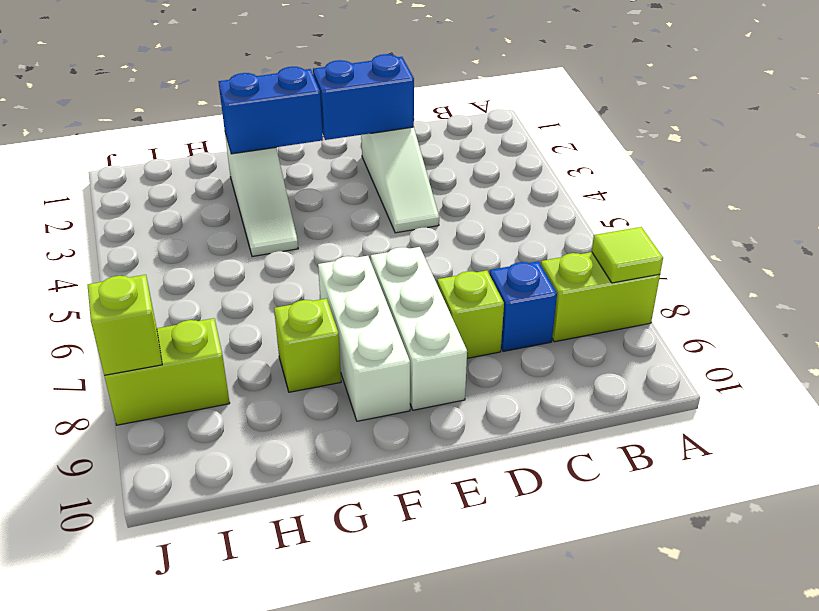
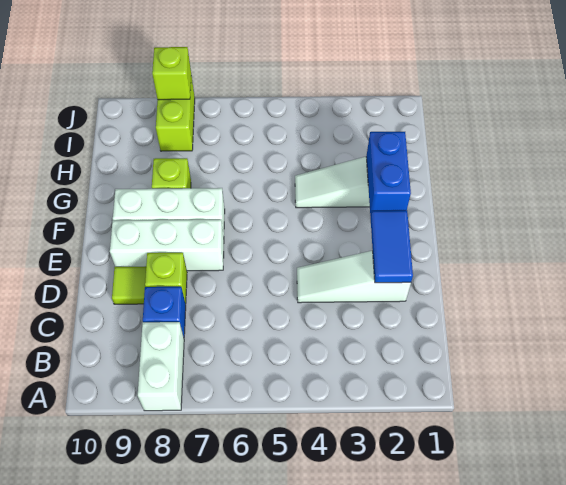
lime brick A8:B8 level 1 -> white brick A8:B8 level 1
lime tile A8 level 2 -> lime tile D9 level 1
blue brick D2:E2 level 2 -> blue tile D2:E2 level 2

